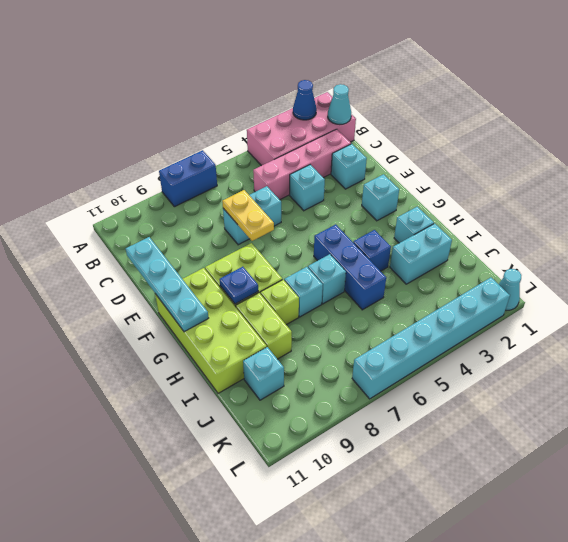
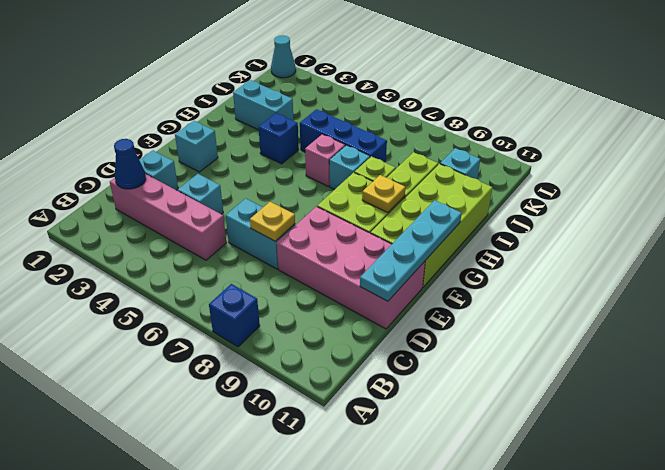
pink brick A1:B4 level 1 -> pink brick D8:E11 level 1
blue cone A2 level 2 -> blue cone C2 level 2
blue brick A7:A8 level 1 -> blue brick A8 level 1
cyan cone B1 level 2 -> none
yellow plate D7:E7 level 2 -> yellow plate D7 level 2
blue brick G5:I5 level 1 -> blue brick I5:I7 level 1
blue plate G9 level 2 -> yellow plate G9 level 2
cyan brick H2 level 1 -> none
cyan brick H6 level 1 -> pink brick H6 level 1
cyan brick L2:L7 level 1 -> none

